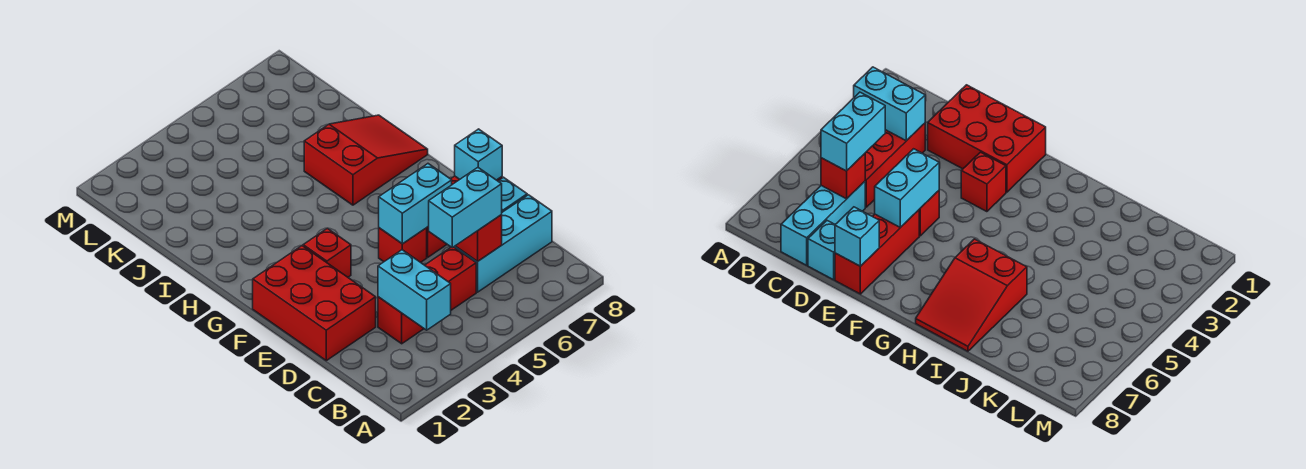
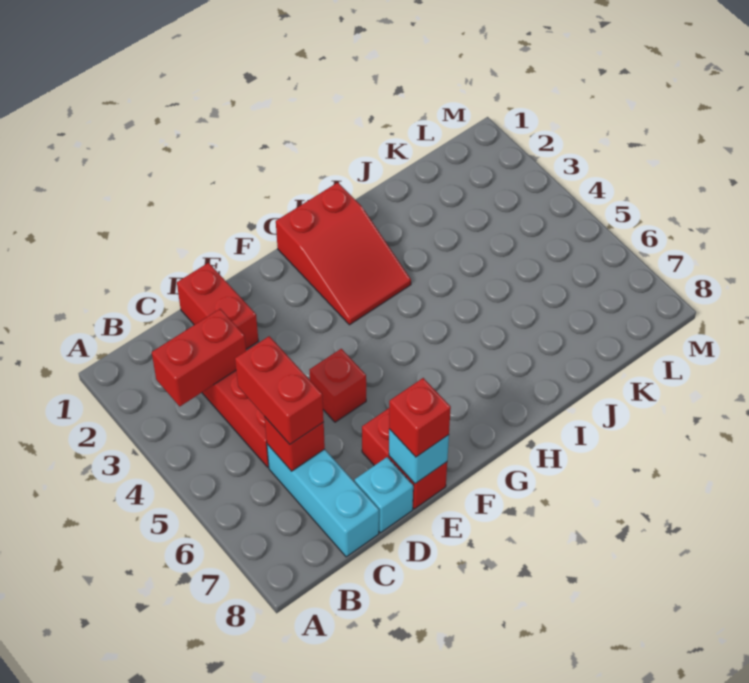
cyan brick B3:C3 level 2 -> red brick B3:C3 level 2
cyan brick C5:C6 level 3 -> red brick C5:C6 level 3
red brick D1:F2 level 1 -> red brick D1:D2 level 1
cyan brick E5:E6 level 2 -> none
red brick E6:E8 level 1 -> red brick E7:E8 level 1
red brick F3 level 1 -> red brick E8 level 3
red slope H6:I8 level 1 top 6 -> red slope G1:H3 level 1 top 1

